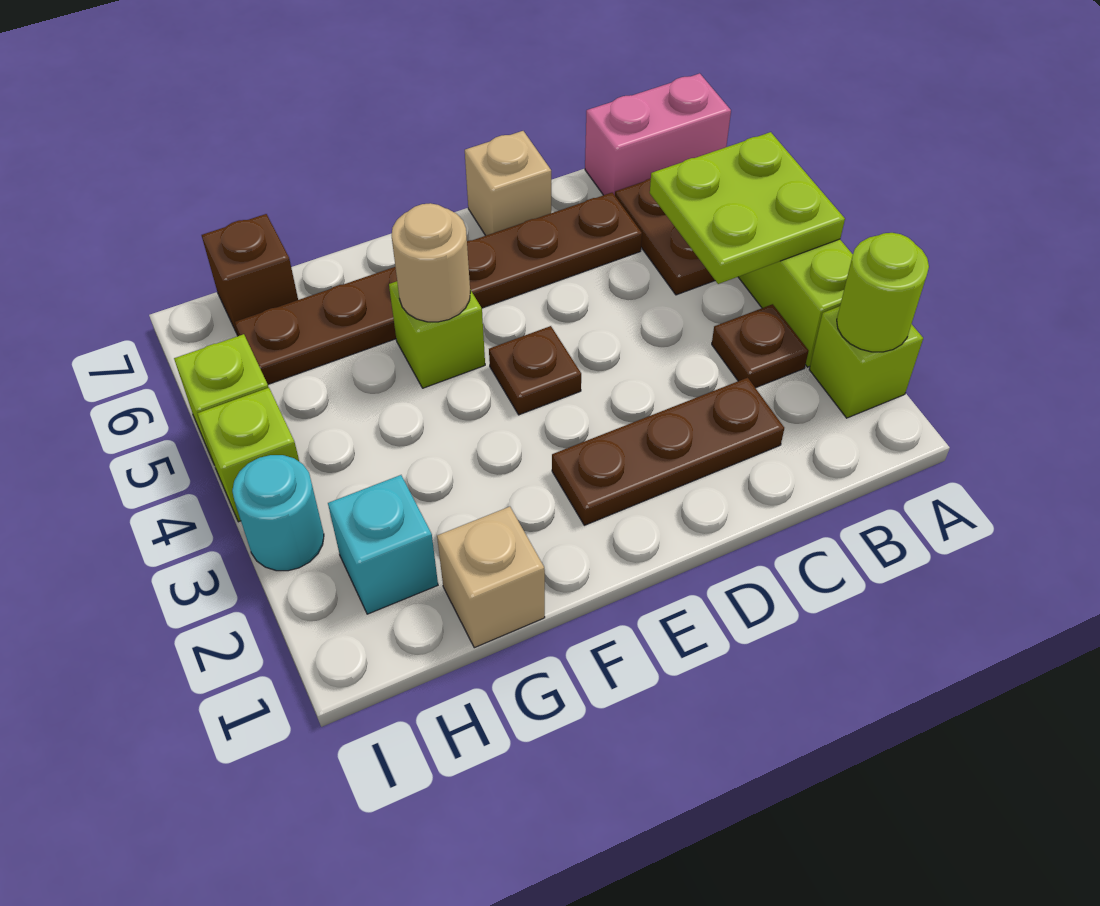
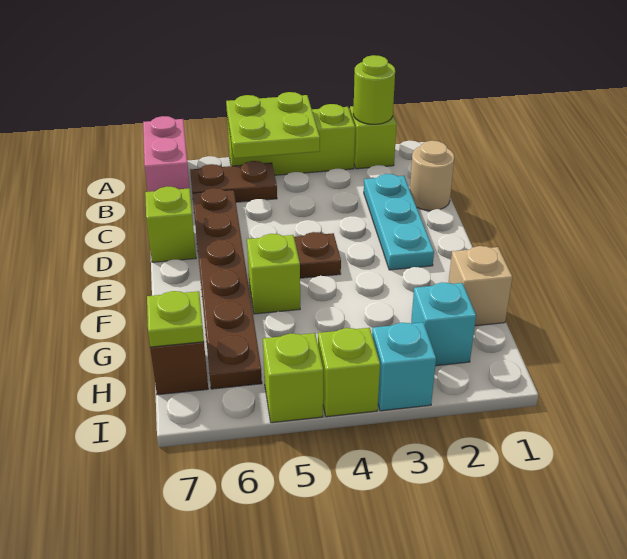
brown plate B3 level 1 -> none
brown plate C2:E2 level 1 -> cyan plate C2:E2 level 1
tan brick D7 level 1 -> lime brick D7 level 1
tan round brick F5 level 2 -> tan round brick C1 level 1
none -> lime plate H7 level 2
cyan round brick I3 level 1 -> cyan brick I3 level 1

